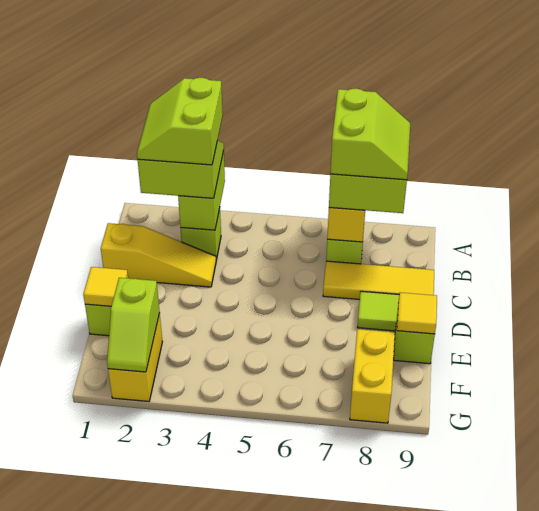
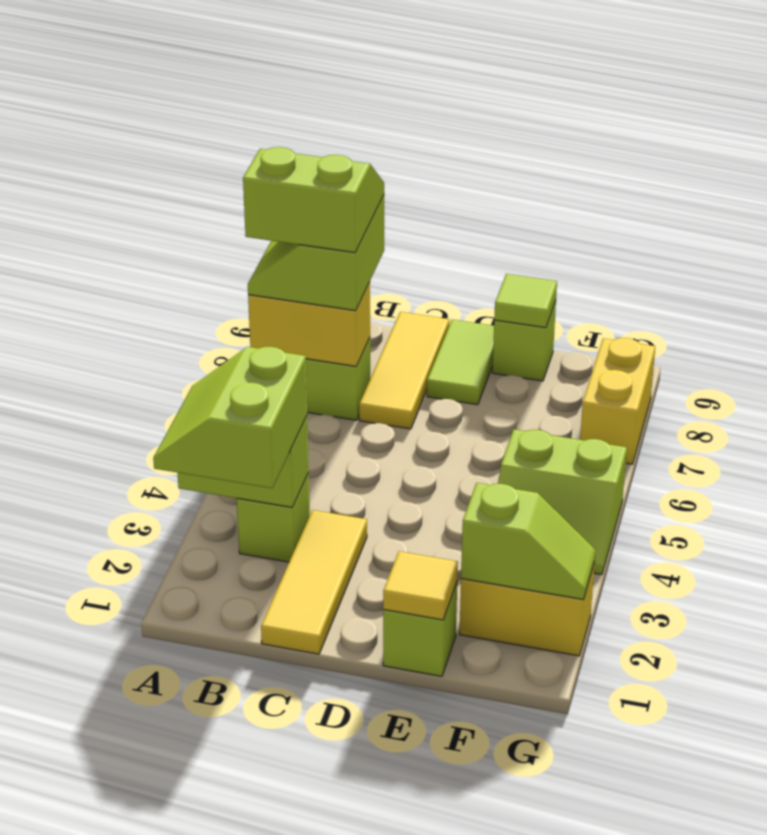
lime slope A2:B3 level 4 top 3 -> lime slope F4:G5 level 1 top 5
yellow slope C1:C3 level 1 top 1 -> yellow tile C1:C3 level 1
yellow tile E9 level 2 -> lime tile E9 level 2
yellow brick F8:G8 level 1 -> yellow brick G7:G8 level 1

